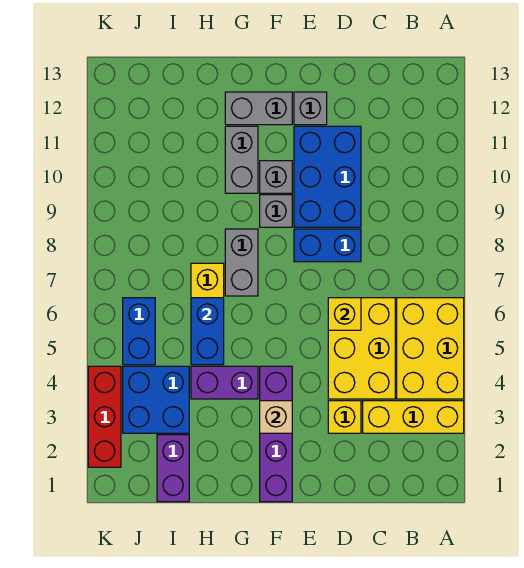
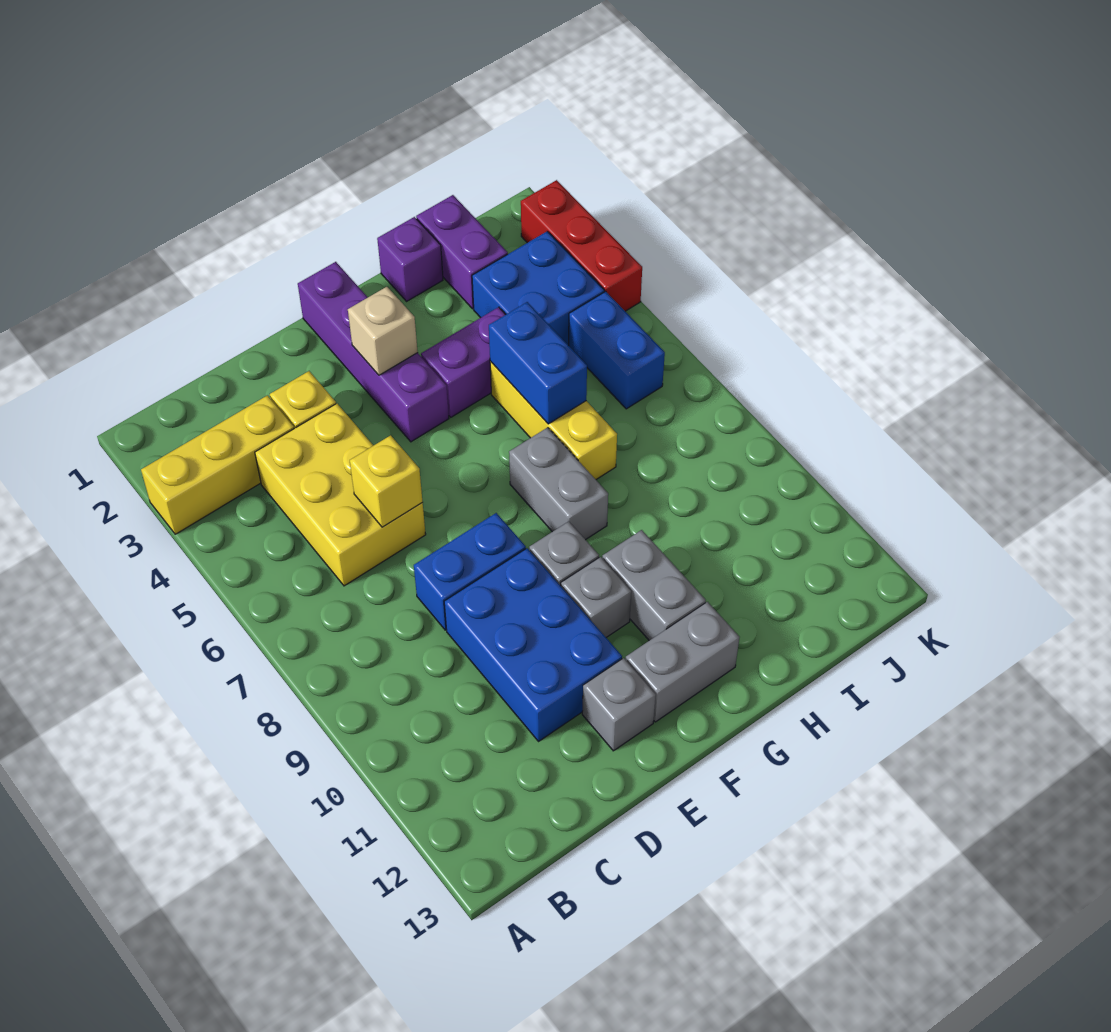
yellow brick A4:B6 level 1 -> none
none -> purple brick H1 level 1

